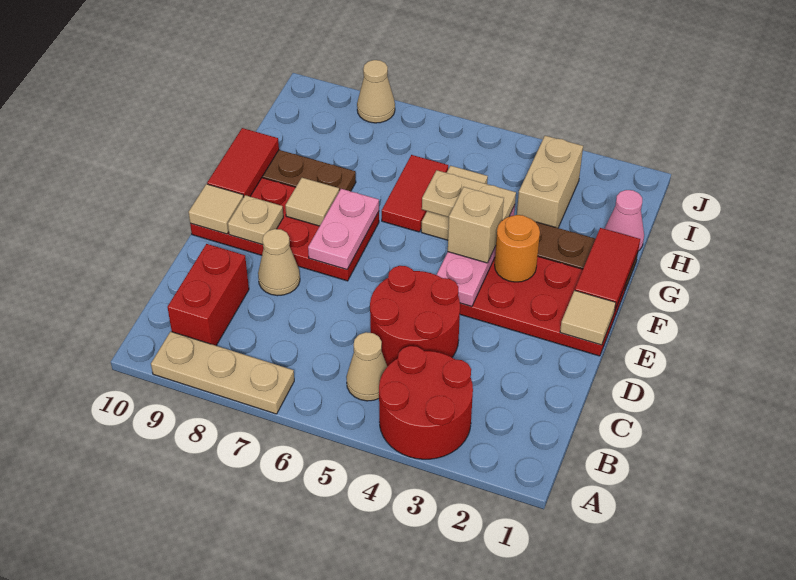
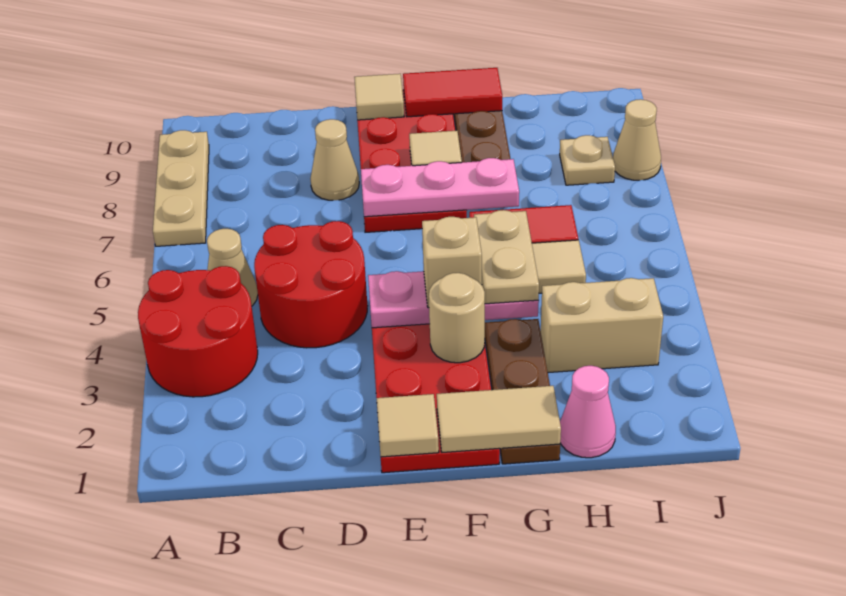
red brick B9:C9 level 1 -> none
pink plate E7:F7 level 2 -> pink plate E7:G7 level 2
tan plate E9 level 2 -> tan plate I8 level 1
red tile F1:G1 level 2 -> tan tile F1:G1 level 2
orange round brick F3 level 2 -> tan round brick F3 level 2

